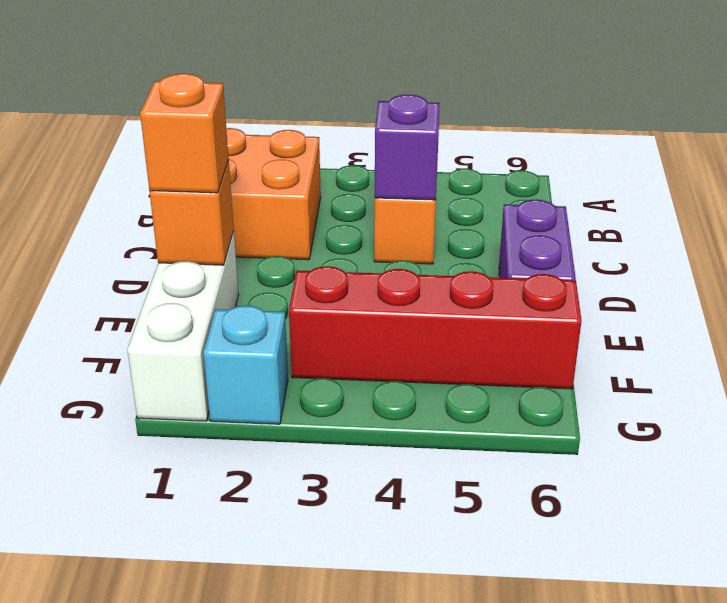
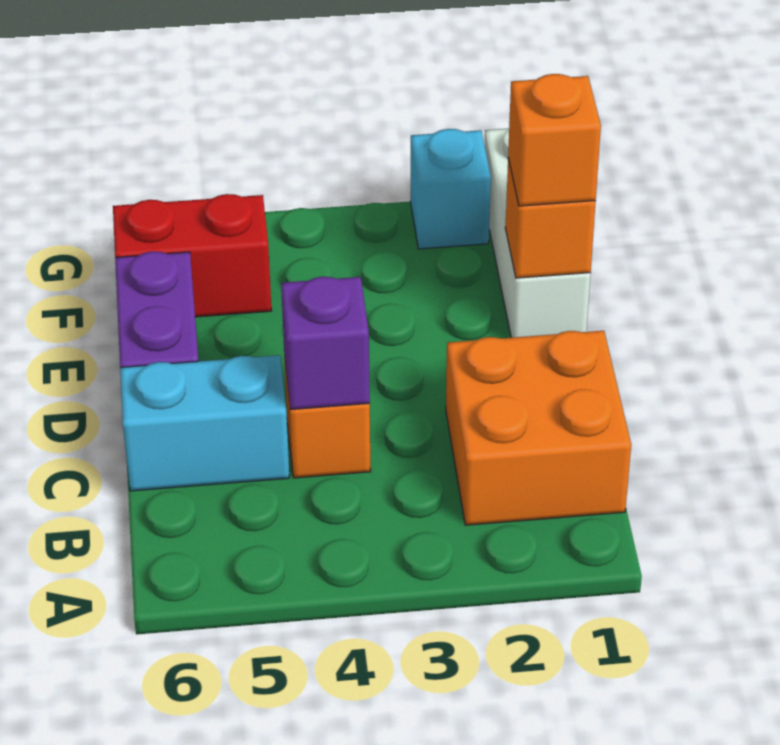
none -> cyan brick C5:C6 level 1
red brick F3:F6 level 1 -> red brick F5:F6 level 1

